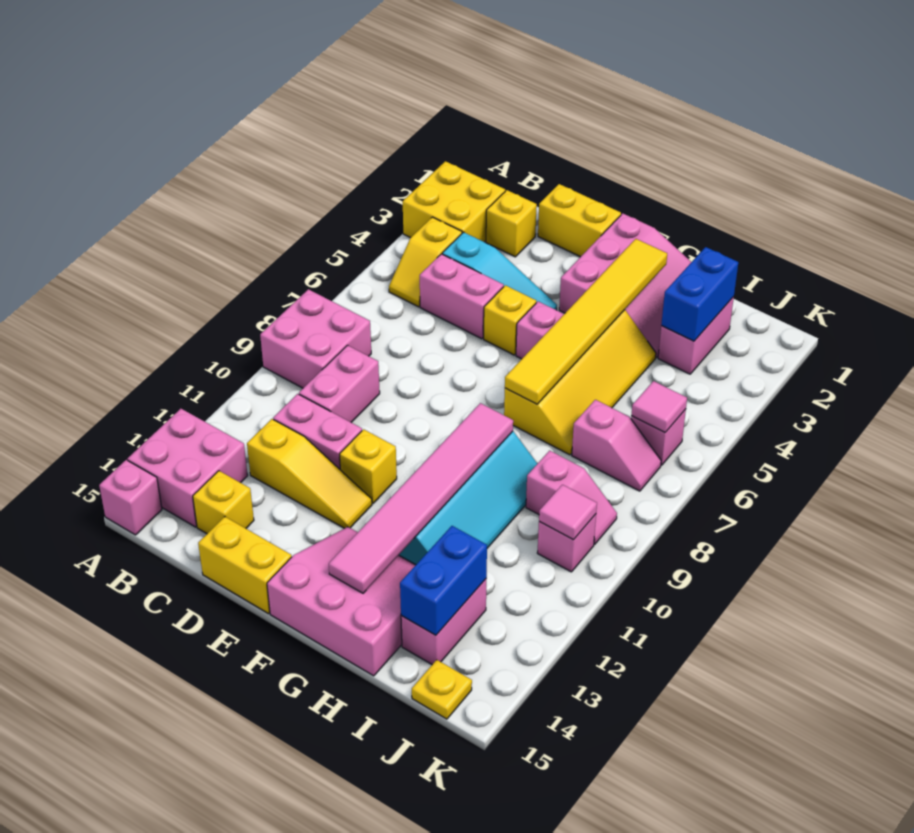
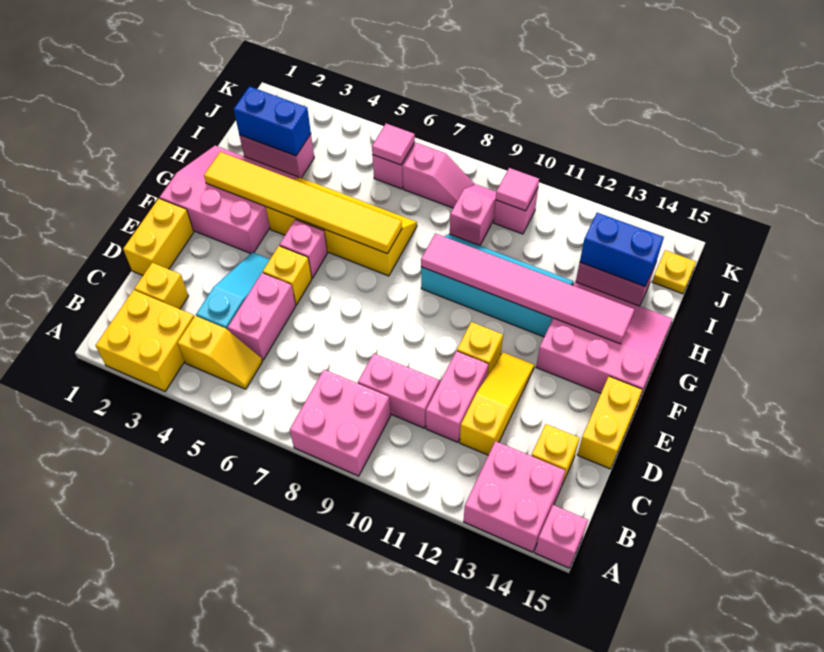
pink slope F13:H15 level 1 top 15 -> pink slope F13:H15 level 1 top F
pink slope I7:J7 level 1 top I -> pink slope J7:J8 level 1 top 7

